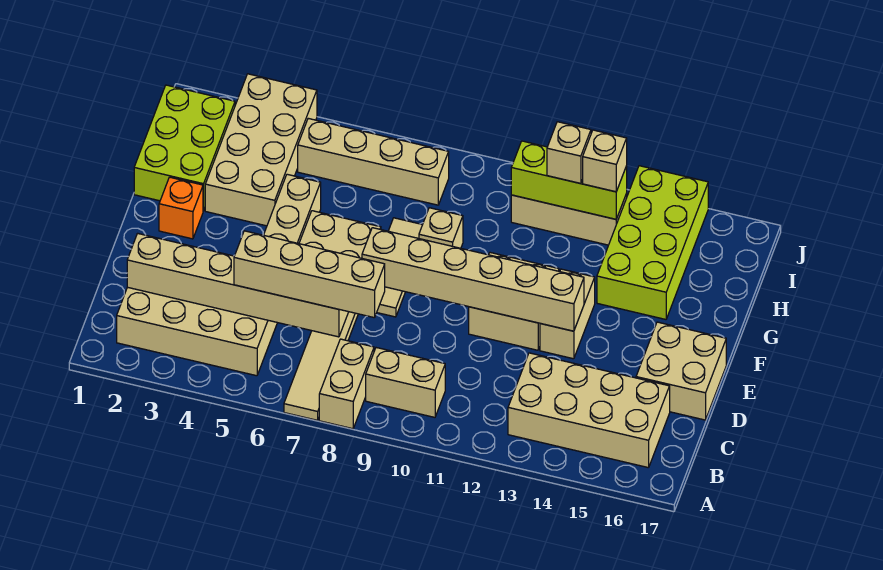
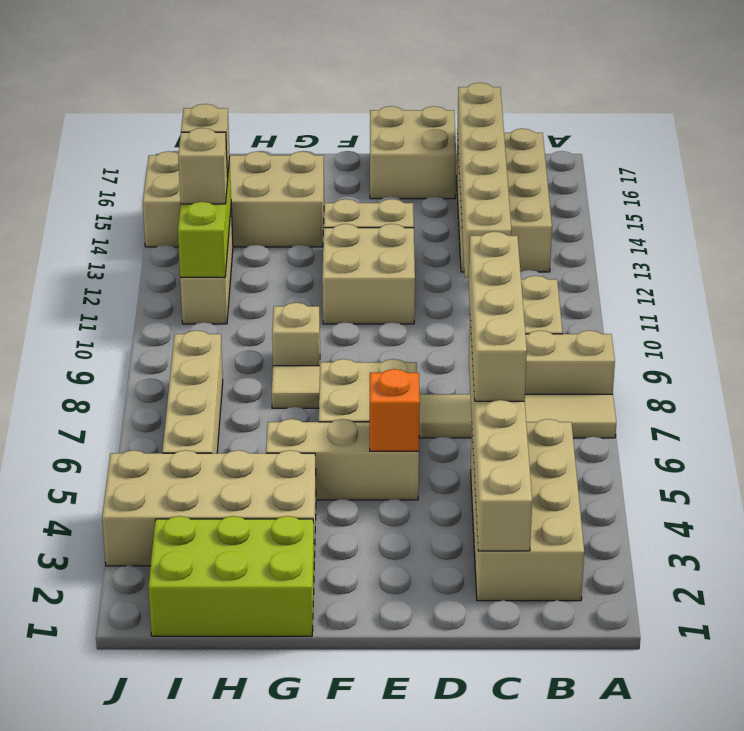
tan brick E8:E13 level 2 -> tan brick C11:C16 level 2
orange brick F2 level 1 -> orange brick E5 level 2
lime brick G14:J15 level 1 -> tan brick G14:J15 level 1

